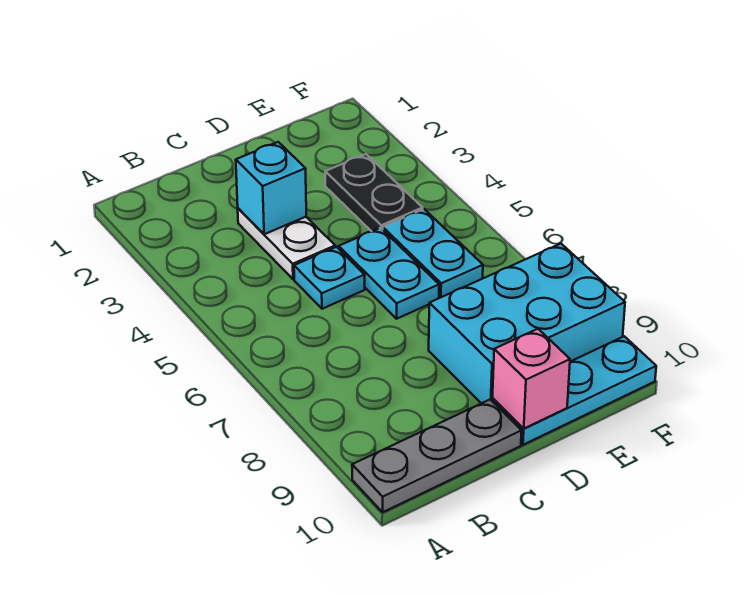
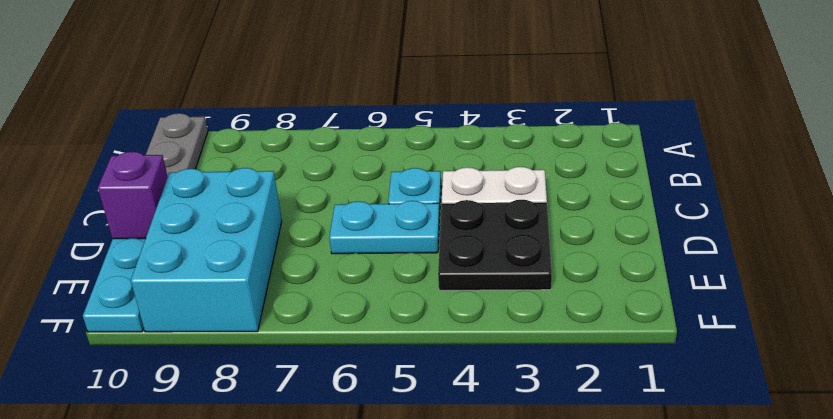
cyan brick C3 level 2 -> none
pink brick D10 level 2 -> purple brick D10 level 2
black plate E3:E4 level 1 -> black plate D3:E4 level 1
cyan plate E5:E6 level 1 -> none

